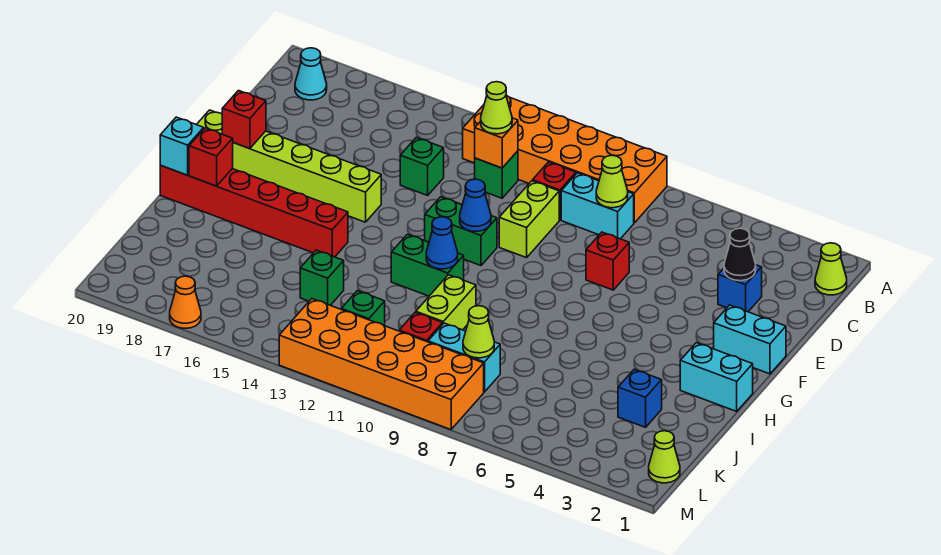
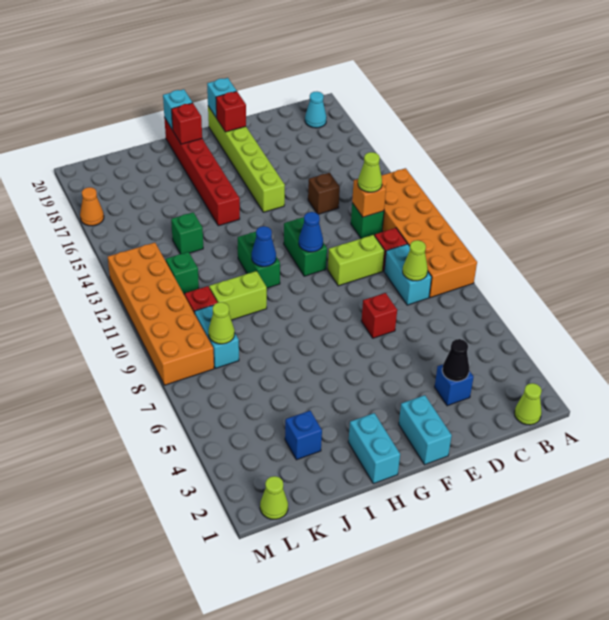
green brick D14 level 1 -> brown brick D14 level 1
none -> cyan brick F20 level 2

